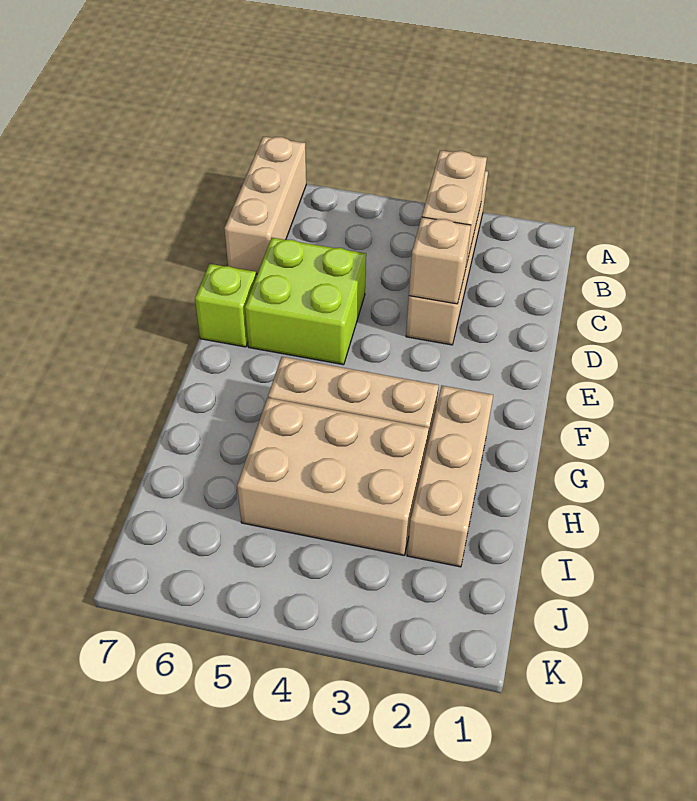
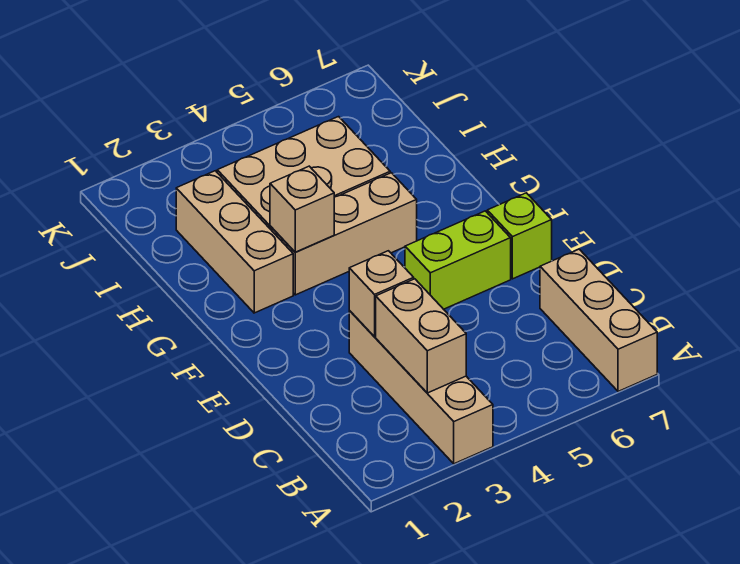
lime brick D5:E6 level 1 -> lime brick E5:E6 level 1
none -> tan brick G3 level 2

